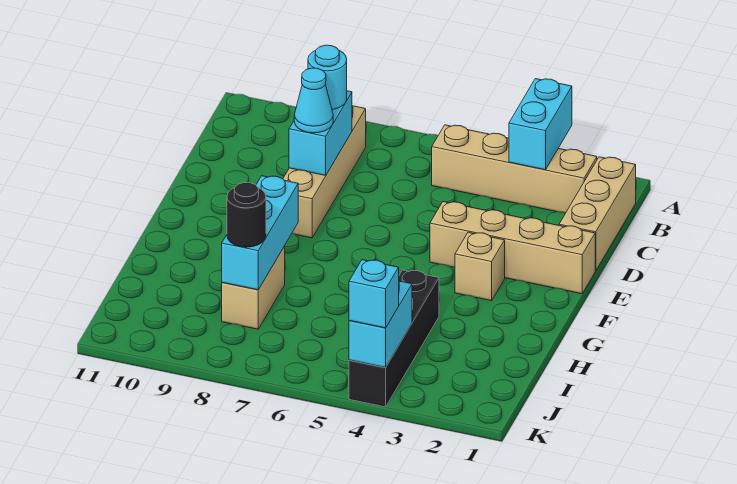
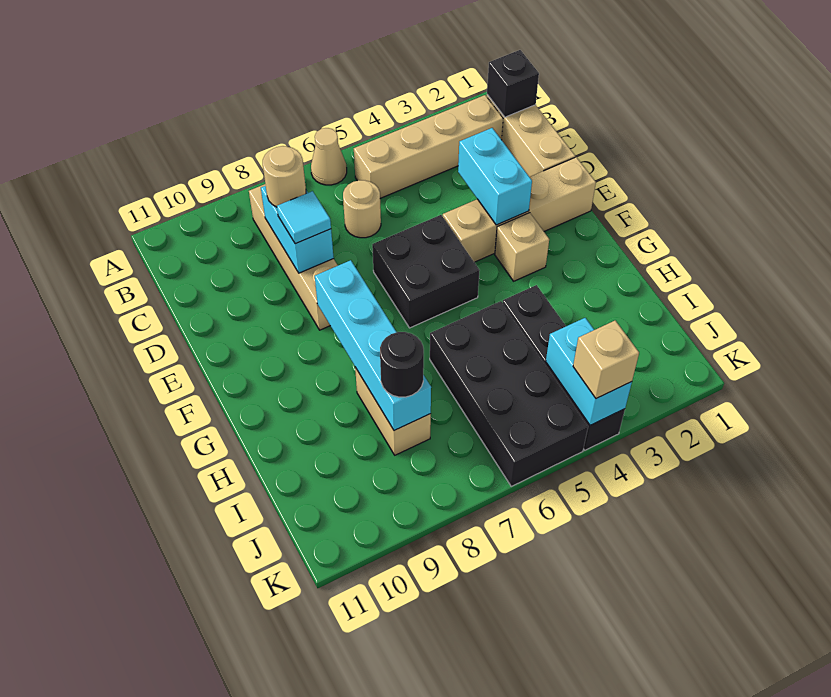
cyan brick A3:B3 level 2 -> cyan brick D3:E3 level 2
none -> tan cone A6 level 1
none -> black brick B1 level 2
none -> tan round brick C6 level 1
cyan round brick C8 level 3 -> tan round brick C8 level 3
cyan cone D8 level 3 -> cyan tile D8 level 3
none -> black brick E5:F6 level 1
cyan brick G8:I8 level 2 -> cyan brick F8:I8 level 2
none -> black brick H5:K6 level 1
cyan brick K4 level 3 -> tan brick K4 level 3

